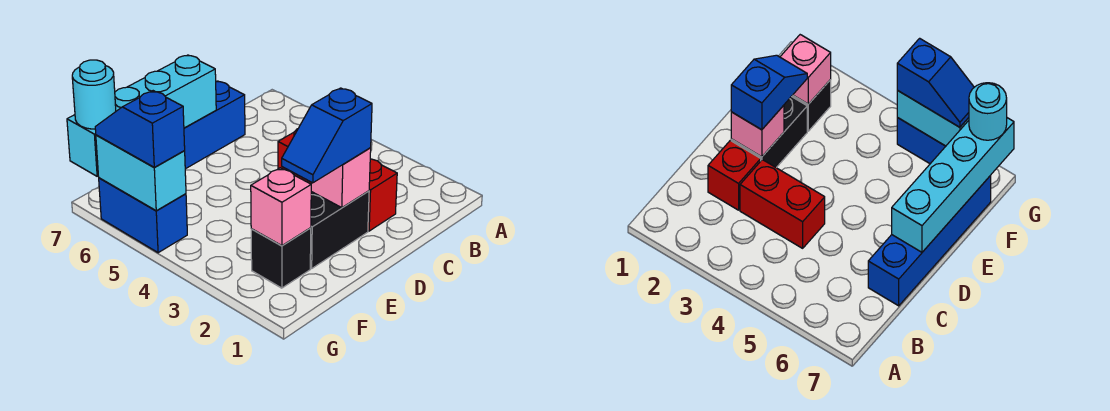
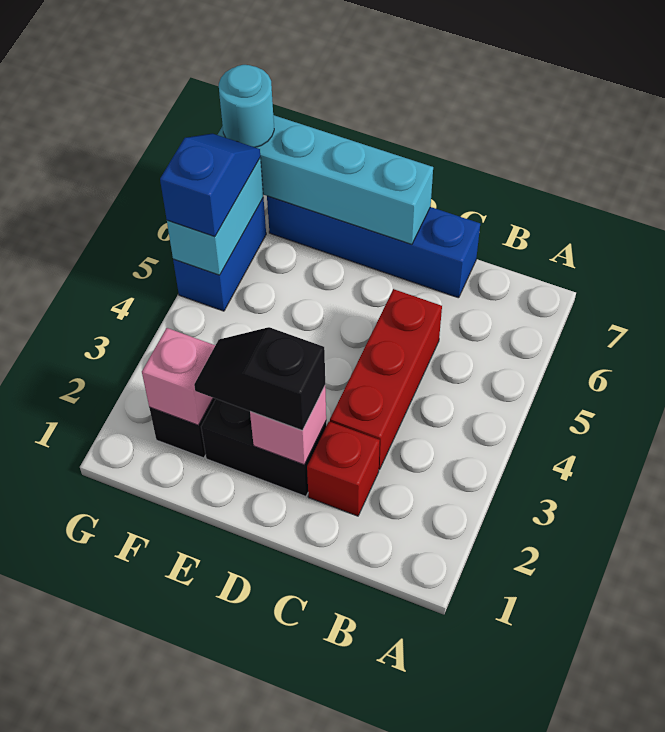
red brick C3:C4 level 1 -> red brick C3:C5 level 1
blue slope D2:E2 level 3 top D -> black slope D2:E2 level 3 top D

